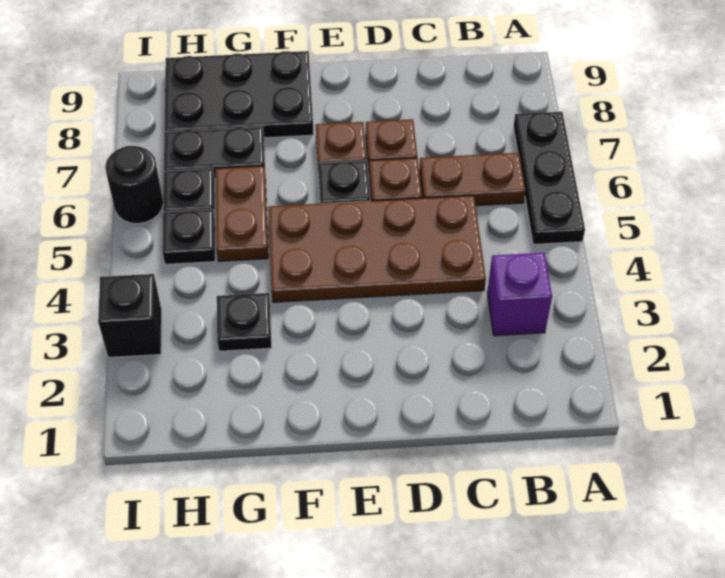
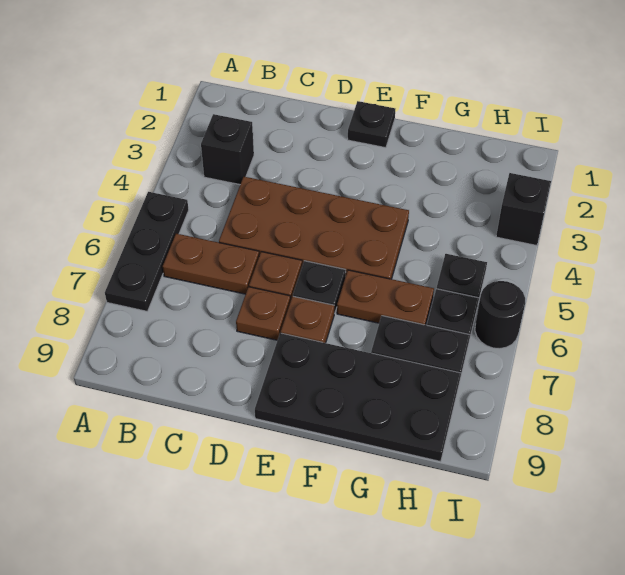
purple brick B3 level 1 -> black brick B3 level 1
black plate F8:H9 level 1 -> black plate E8:H9 level 1
black plate G3 level 1 -> black plate E1 level 1
brown plate G5:G6 level 1 -> brown plate F6:G6 level 1

